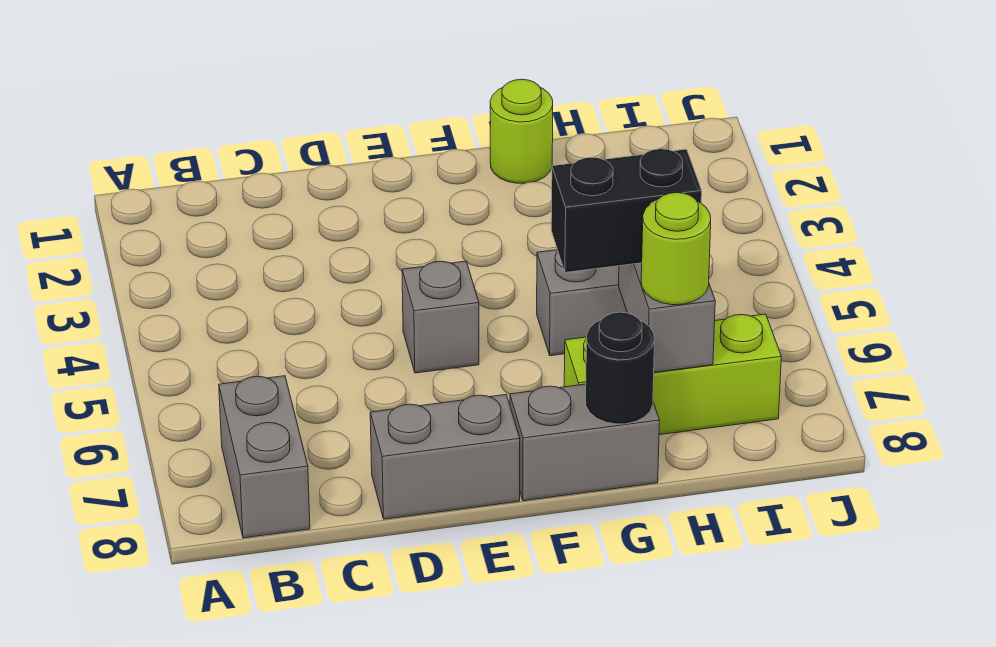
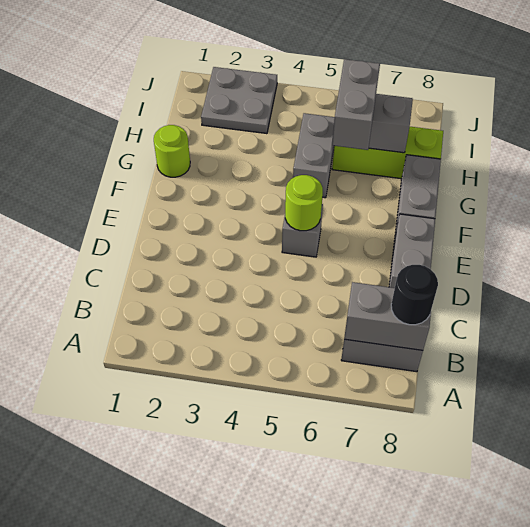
none -> grey brick B7:B8 level 2
black brick G6:H6 level 3 -> grey brick G6:H6 level 3
lime brick G7:I7 level 1 -> lime brick H6:H8 level 1
black round brick G8 level 2 -> black round brick B8 level 3
lime round brick H7 level 3 -> lime round brick E5 level 2
none -> grey plate I2:J3 level 1

